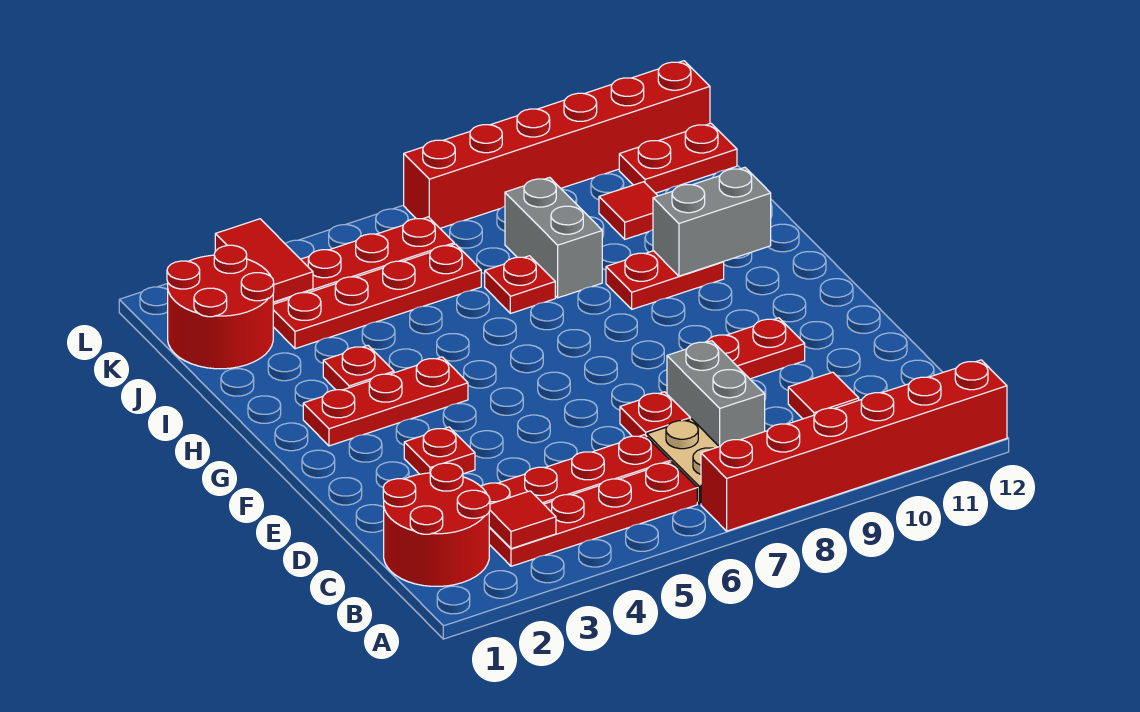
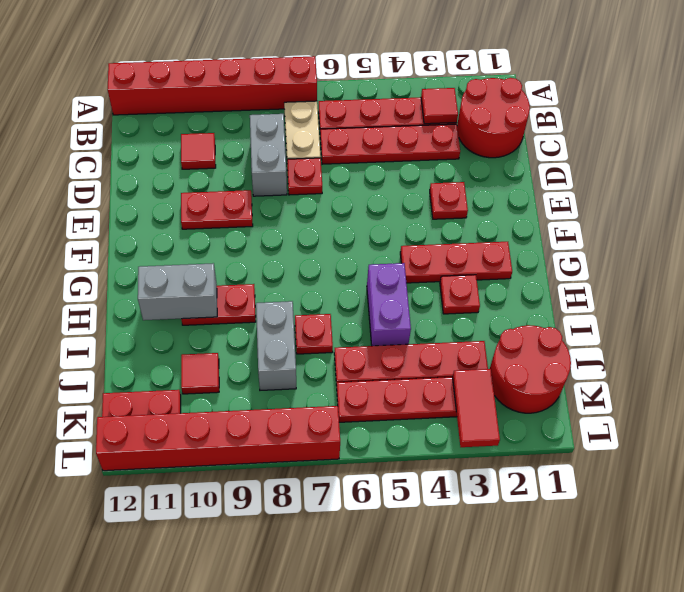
none -> purple brick H5:I5 level 1

